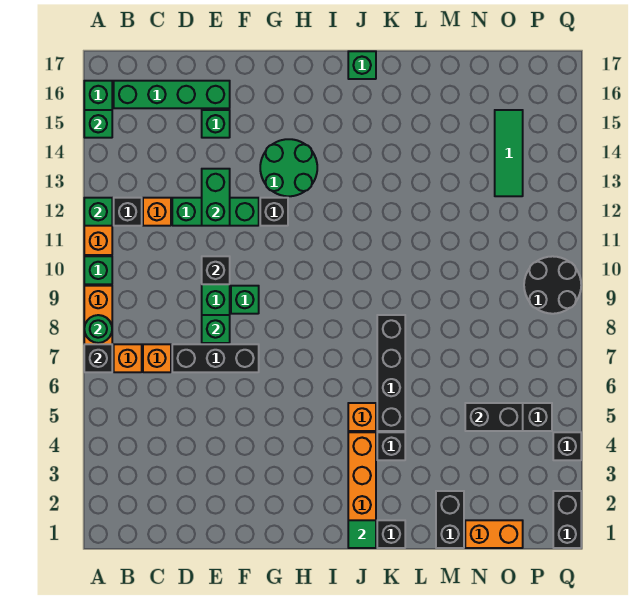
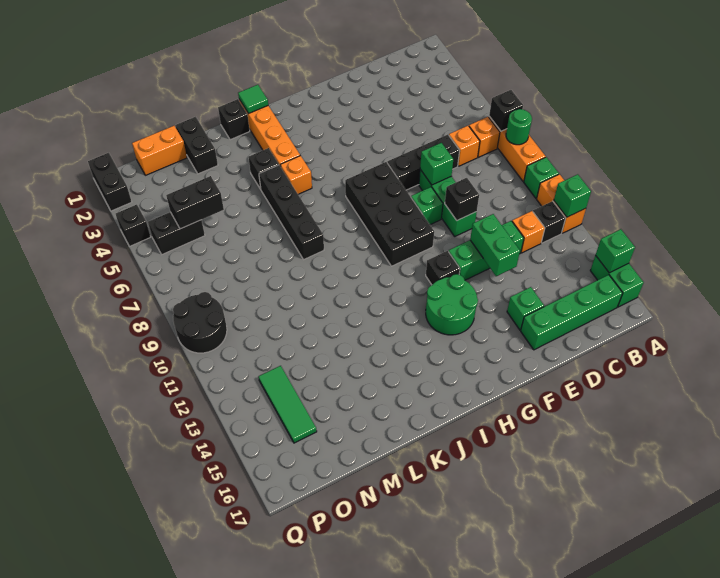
none -> black brick G7:H10 level 1
green brick J17 level 1 -> none

